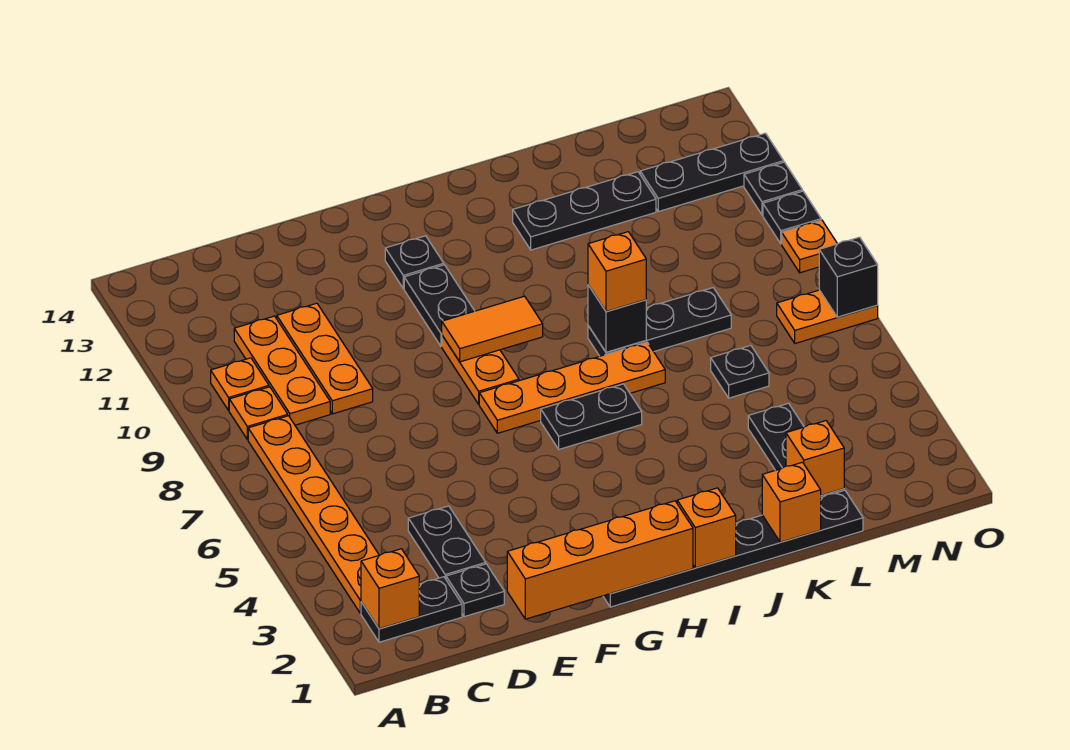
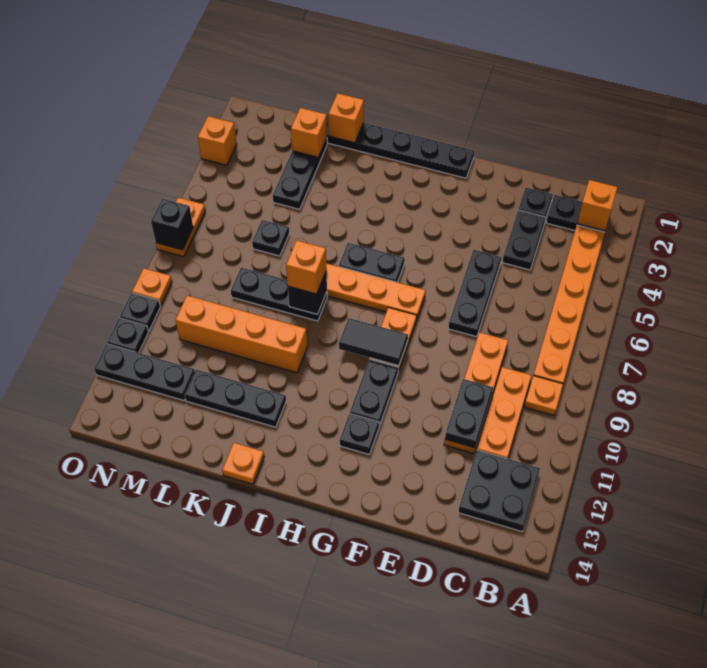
orange plate B10 level 1 -> orange plate J14 level 1
none -> black plate B12:C13 level 1
orange plate D9:D11 level 1 -> orange plate D8:D11 level 1
none -> black plate D10:D11 level 2
orange brick E1:H1 level 2 -> orange brick J10:M10 level 1
none -> black plate E5:E7 level 1
orange tile G9:H9 level 2 -> black tile G9:H9 level 2
orange brick I1 level 2 -> orange brick O3 level 1
orange plate N7:O7 level 1 -> orange plate O6:O7 level 1

